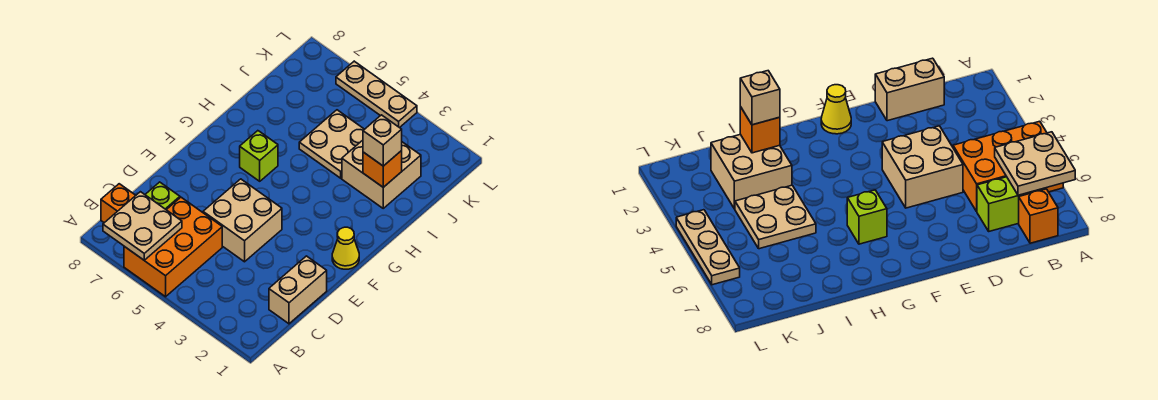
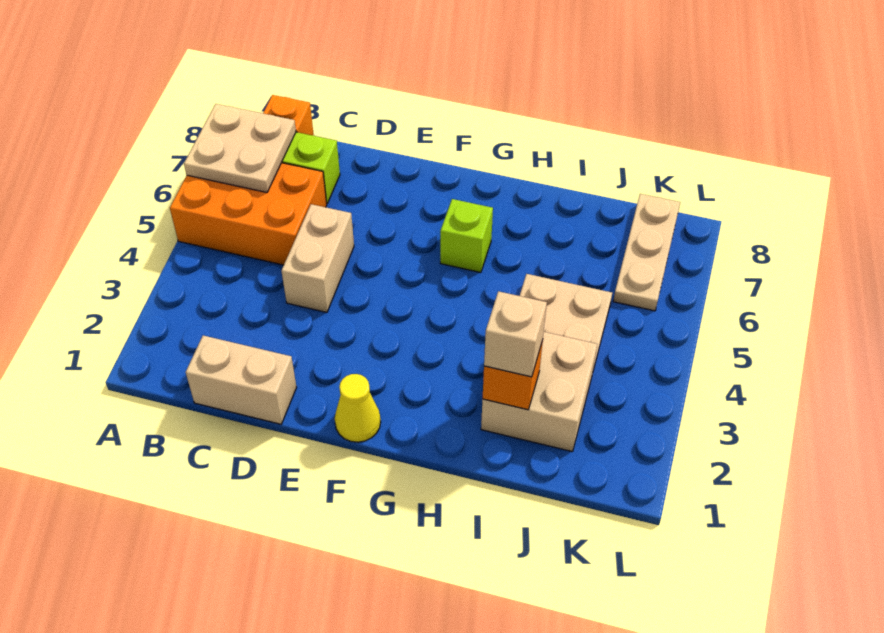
tan brick D4:E5 level 1 -> tan brick D4:D5 level 1
tan plate L4:L6 level 1 -> tan plate K6:K8 level 1

